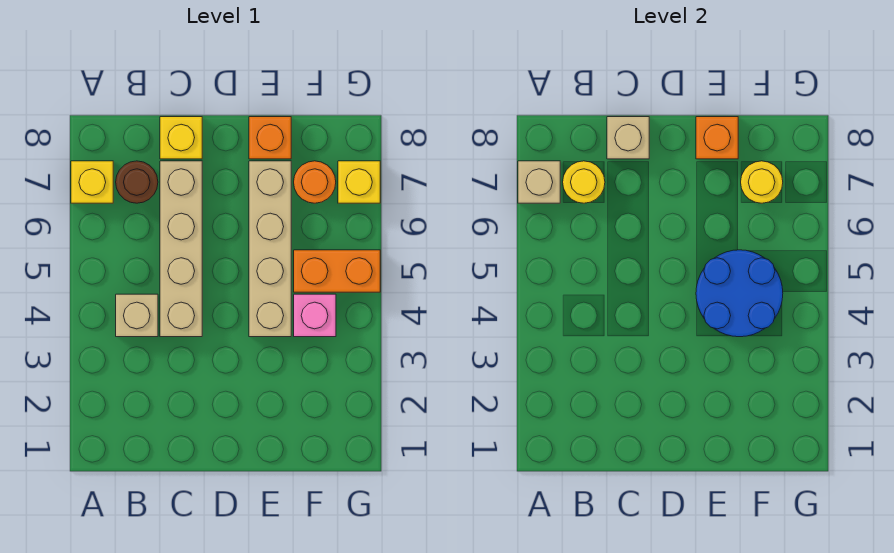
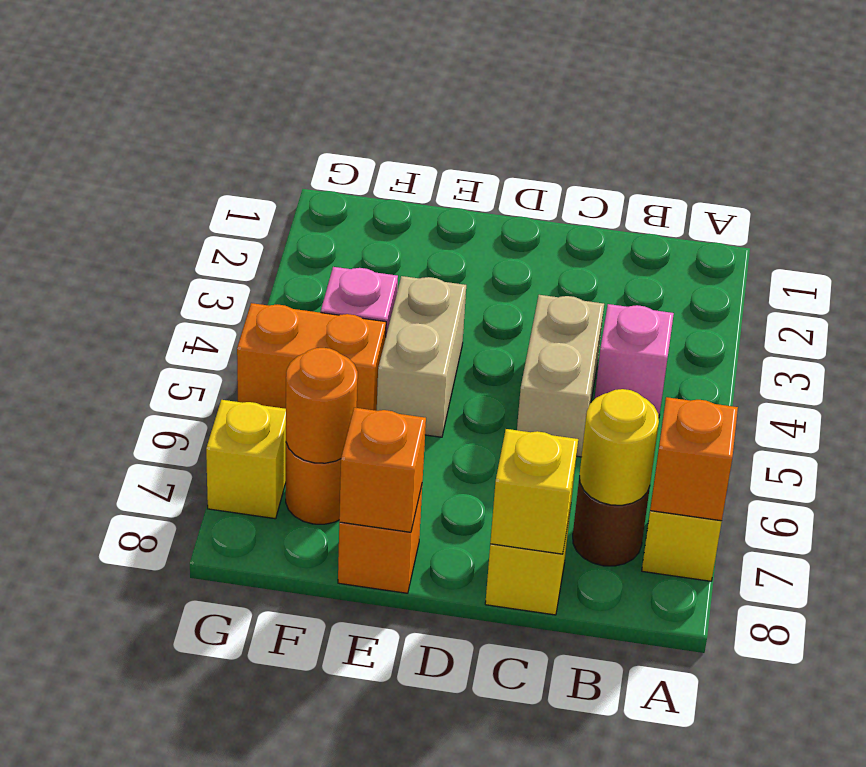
tan brick A7 level 2 -> orange brick A7 level 2
tan brick B4 level 1 -> pink brick B4 level 1
tan brick C4:C7 level 1 -> tan brick C4:C5 level 1
tan brick C8 level 2 -> yellow brick C8 level 2
tan brick E4:E7 level 1 -> tan brick E4:E5 level 1
blue round brick E4:F5 level 2 -> none
yellow round brick F7 level 2 -> orange round brick F7 level 2

